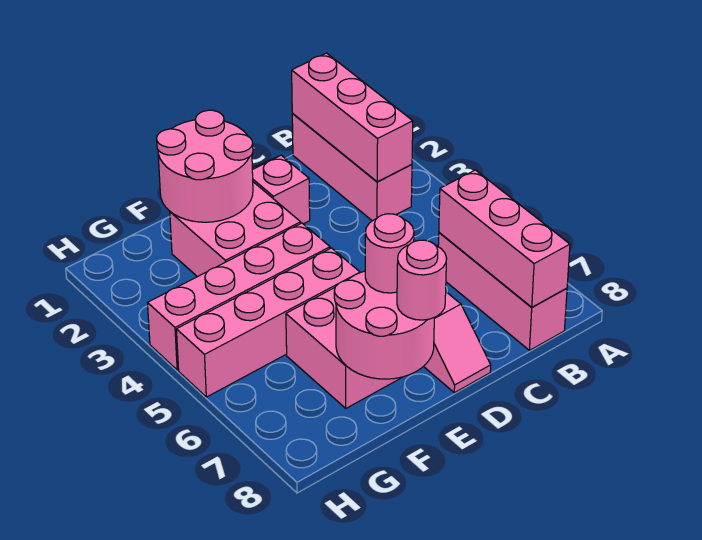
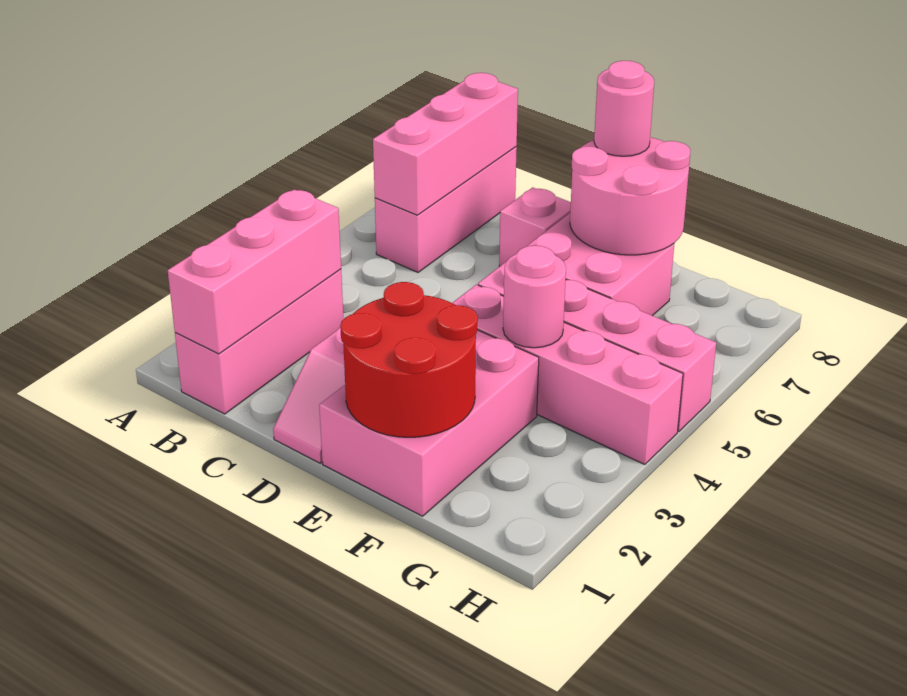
pink round brick E1:F2 level 2 -> red round brick E1:F2 level 2
pink brick E2:F3 level 1 -> pink brick E1:F3 level 1
pink round brick E7 level 3 -> pink round brick F4 level 2

